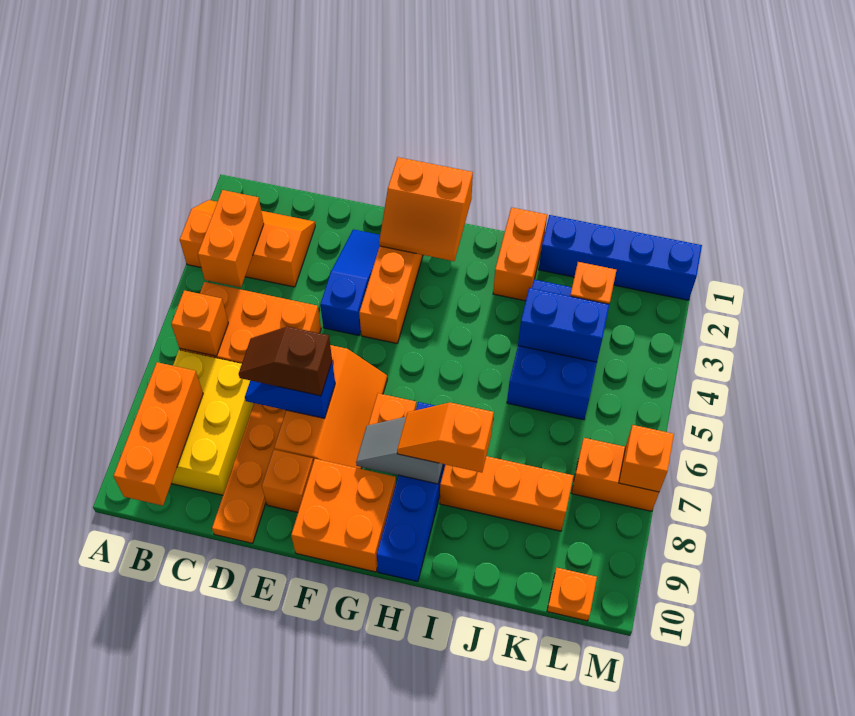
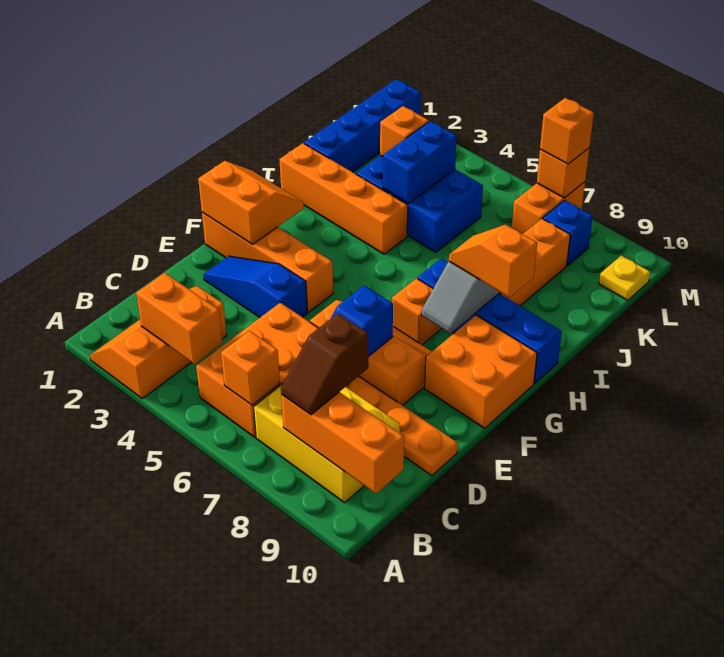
brown slope D7:E7 level 3 top E -> brown slope B8:C8 level 3 top C
orange brick E9 level 1 -> orange brick M7 level 3
orange slope F1:G2 level 2 top 1 -> orange slope F1:G2 level 2 top F
orange slope H8:I8 level 3 top I -> orange slope H8:H9 level 3 top 9
orange brick I1:I2 level 1 -> orange brick I1:I4 level 1
none -> blue brick L8 level 1
orange plate L10 level 1 -> yellow plate L10 level 1

